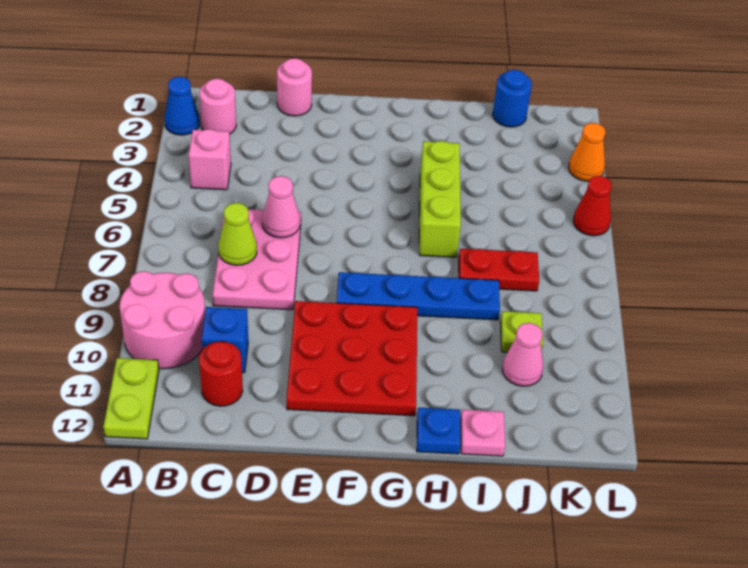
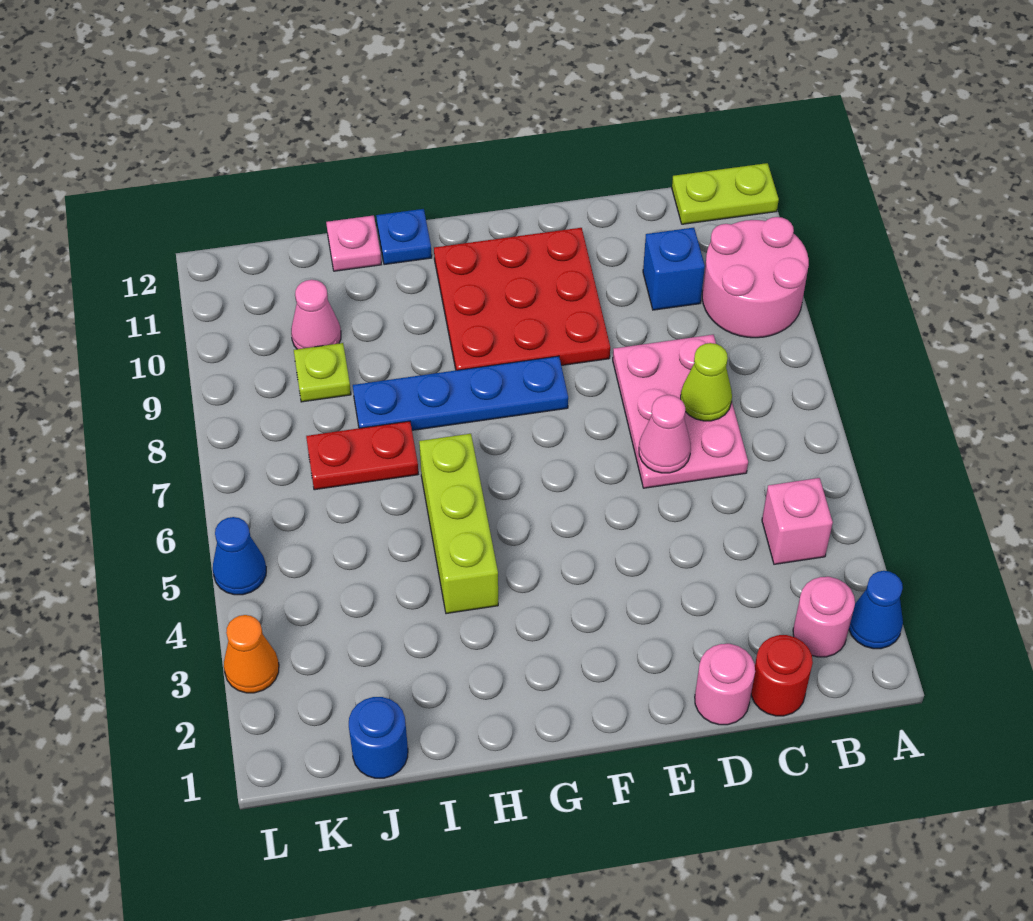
lime plate A11:A12 level 1 -> lime plate A12:B12 level 1
red round brick C11 level 1 -> red round brick C1 level 1
red cone L5 level 1 -> blue cone L5 level 1

